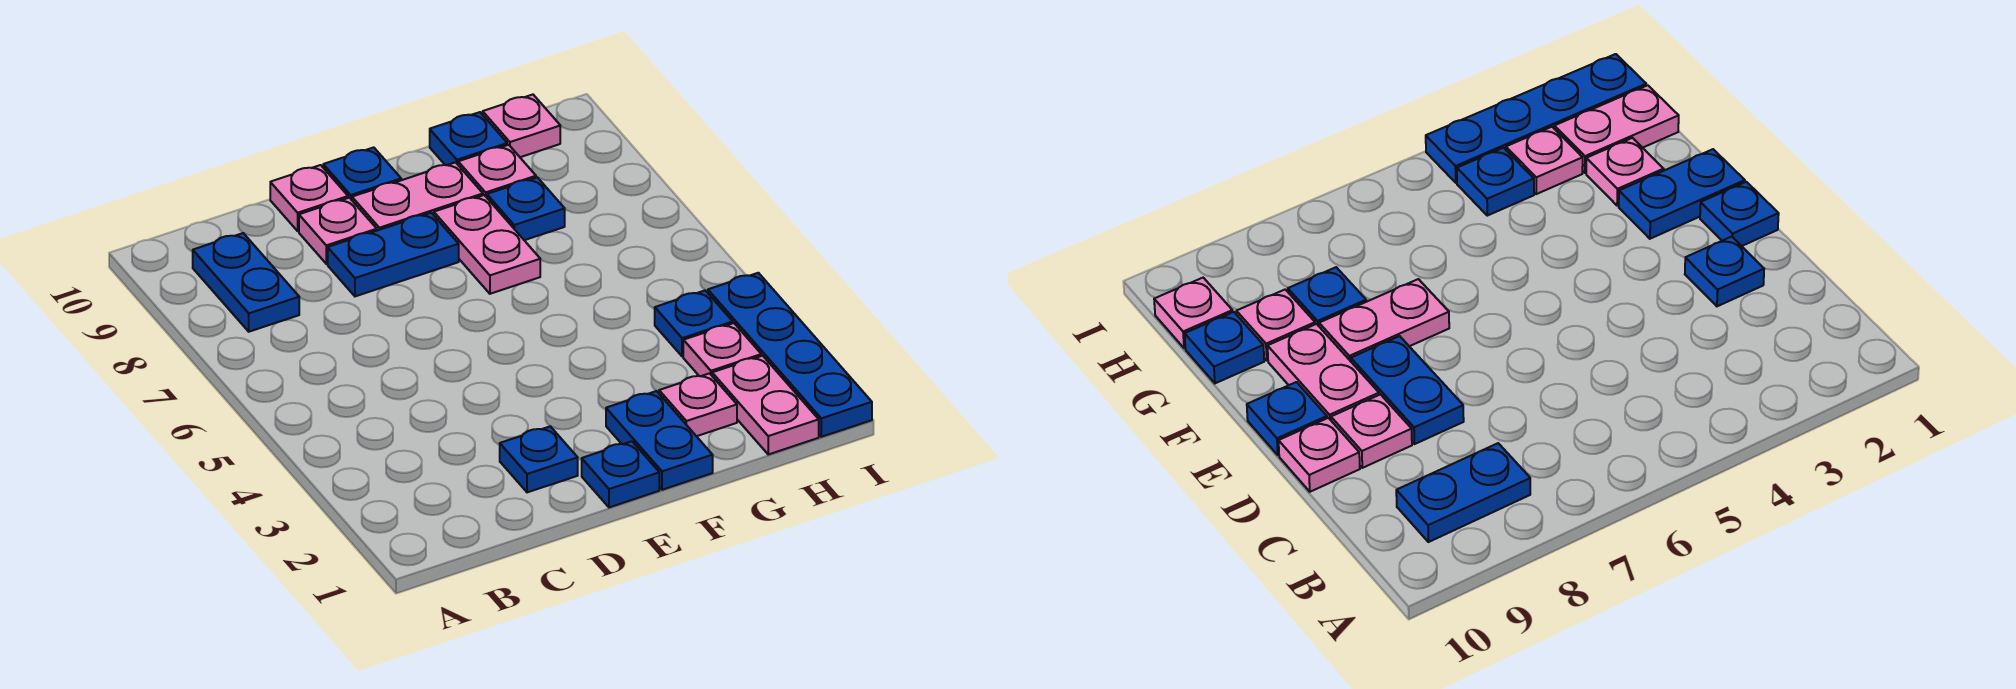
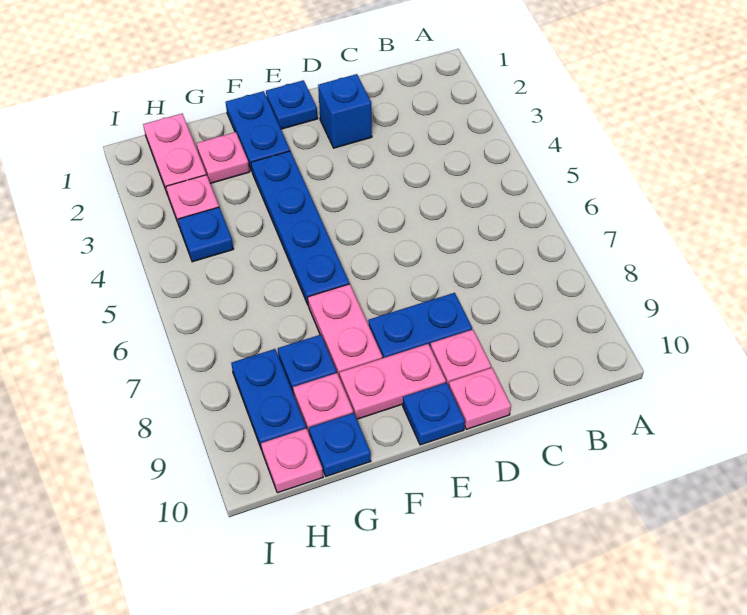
blue plate B8:B9 level 1 -> blue plate H8:H9 level 1
blue plate D2 level 1 -> blue brick D2 level 1
blue plate I1:I4 level 1 -> blue plate F3:F6 level 1

